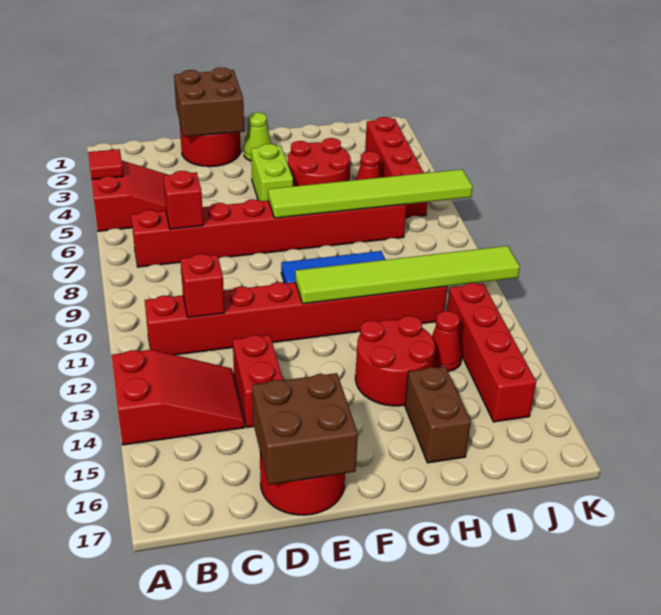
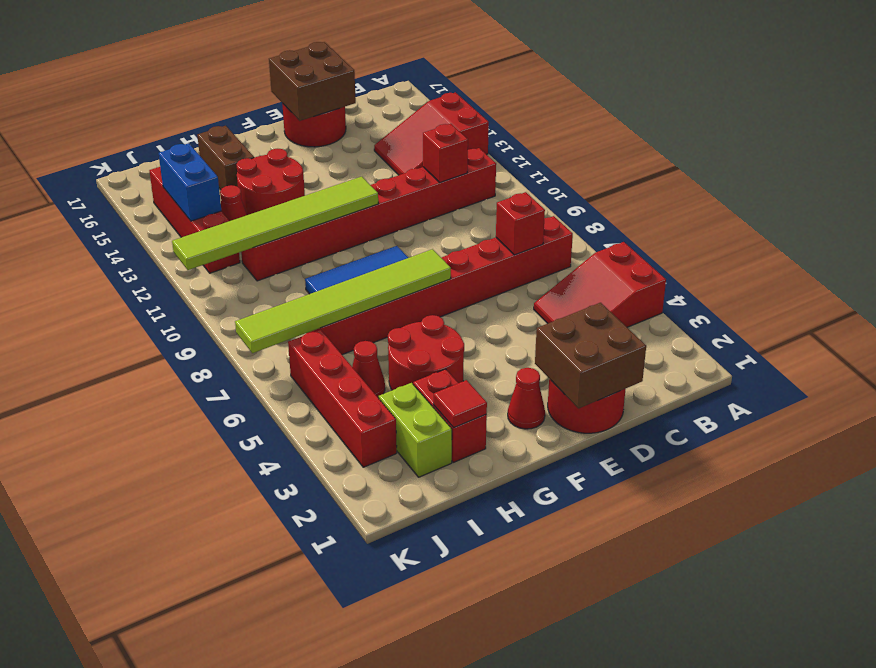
red tile A4 level 2 -> red tile H2 level 2
red brick D13:D14 level 1 -> red brick H2:H3 level 1
lime cone F2 level 1 -> red cone F2 level 1
lime brick F4:F5 level 1 -> lime brick I2:I3 level 1
none -> blue brick J13:J14 level 2

